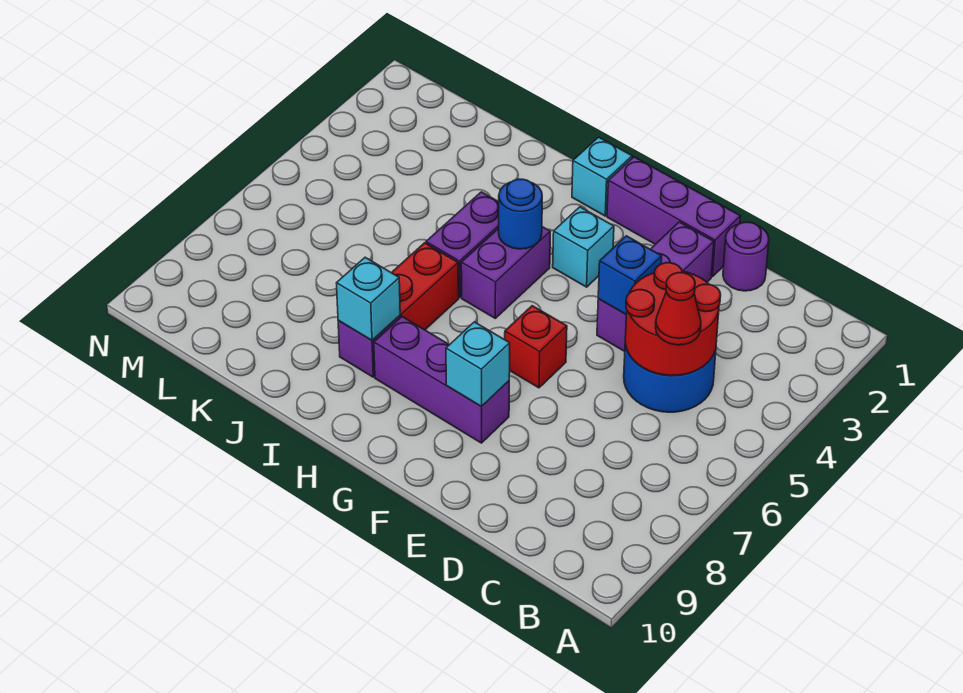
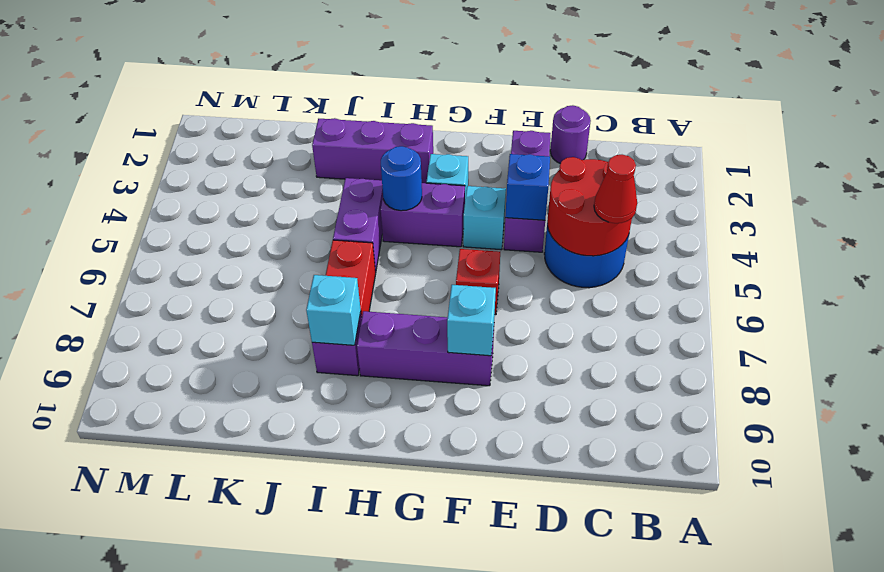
purple brick E1:G1 level 1 -> purple brick H2:J2 level 1
cyan brick H1 level 1 -> cyan brick F4 level 1
purple brick H4:H5 level 1 -> purple brick G4:H4 level 1

